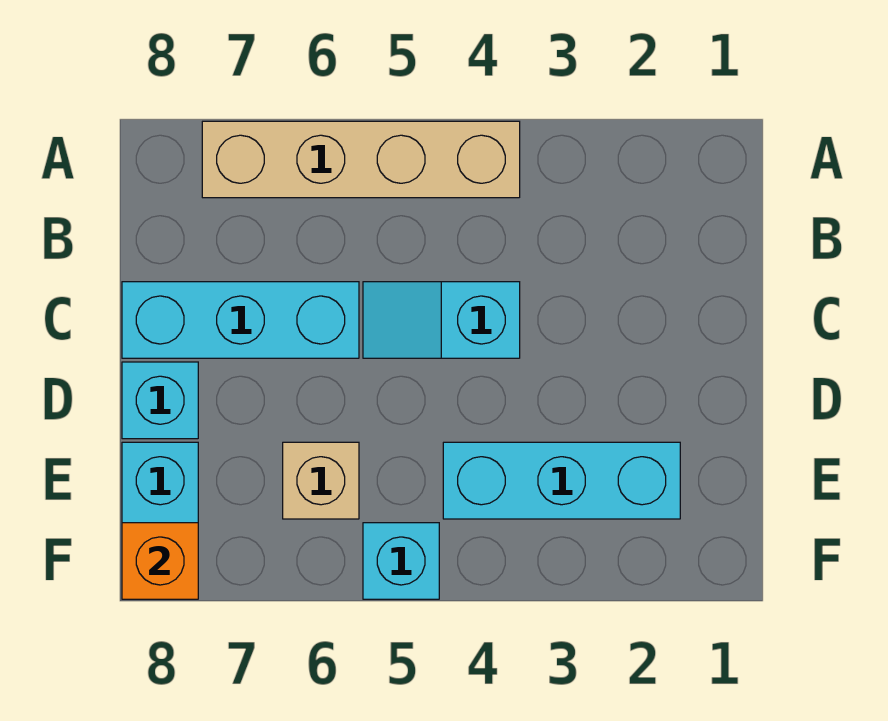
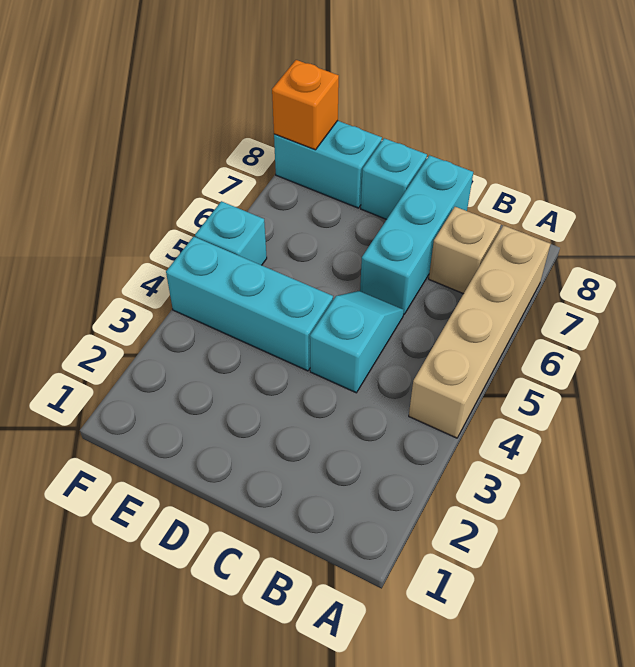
cyan brick E2:E4 level 1 -> cyan brick D4:F4 level 1
tan brick E6 level 1 -> tan brick B7 level 1

